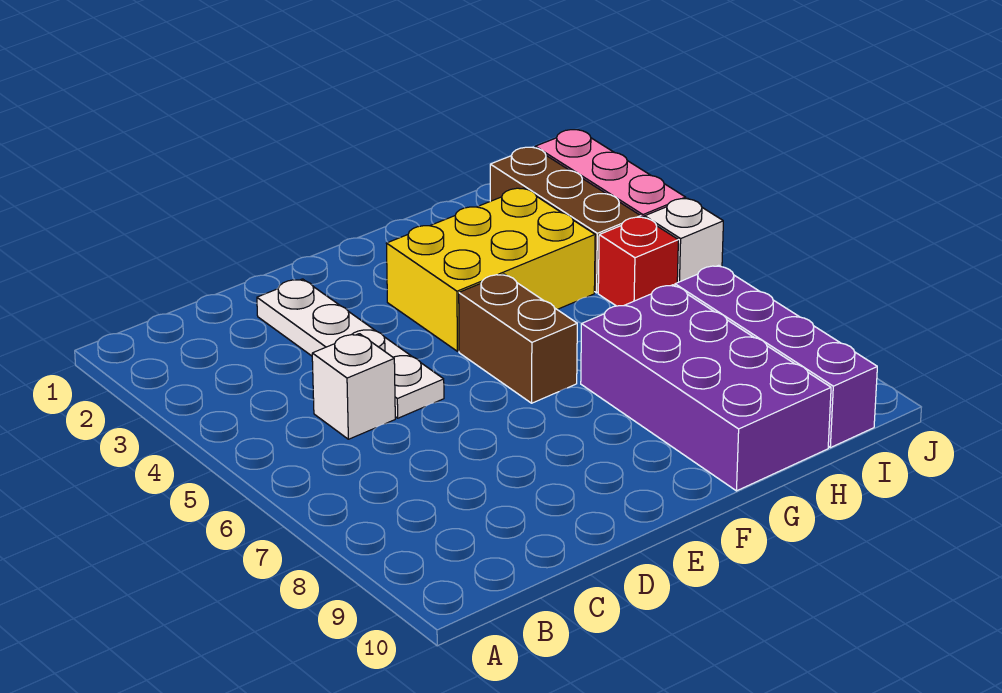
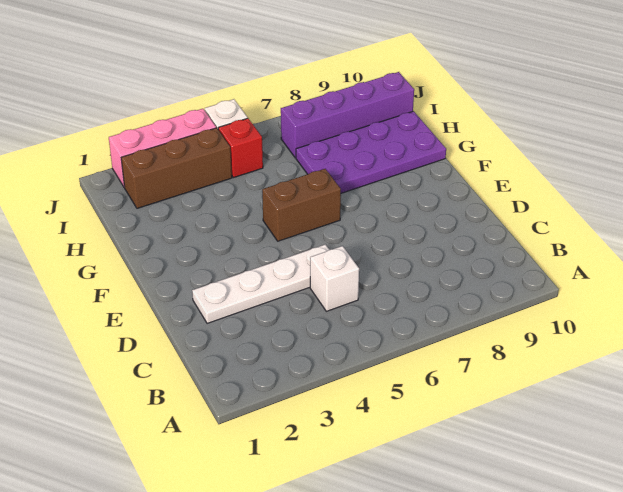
yellow brick F3:H4 level 1 -> none
purple brick G7:H10 level 1 -> purple plate G7:H10 level 1

